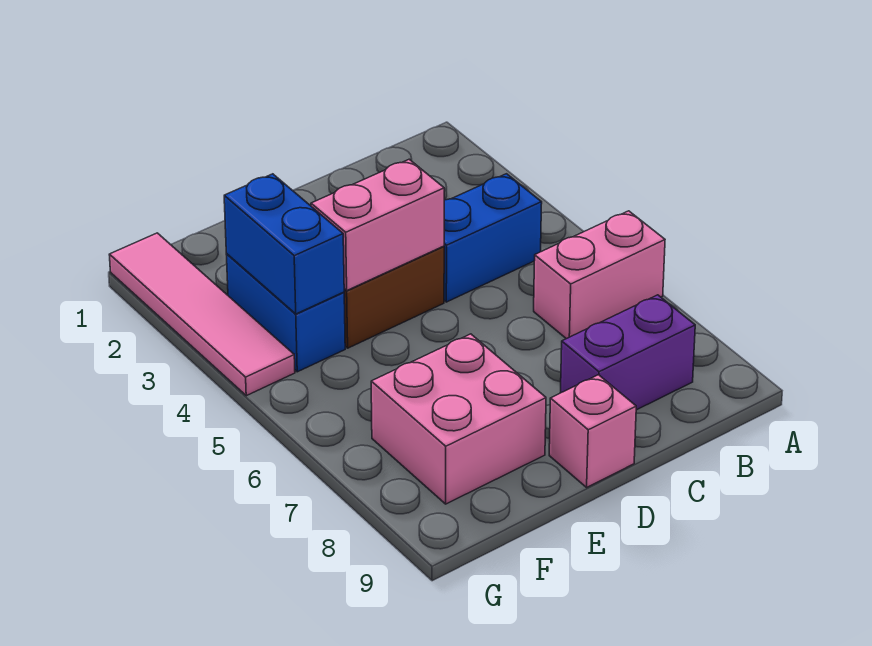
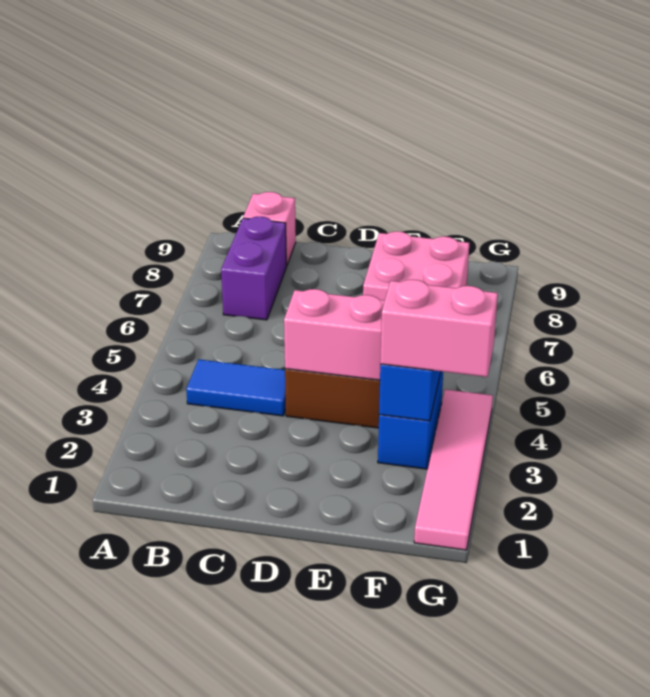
pink brick A6:B6 level 1 -> pink brick F3:G3 level 3
blue brick B4:C4 level 1 -> blue tile B4:C4 level 1
purple brick B8:C8 level 1 -> purple brick B7:B8 level 1
pink brick D9 level 1 -> pink brick B9 level 1

